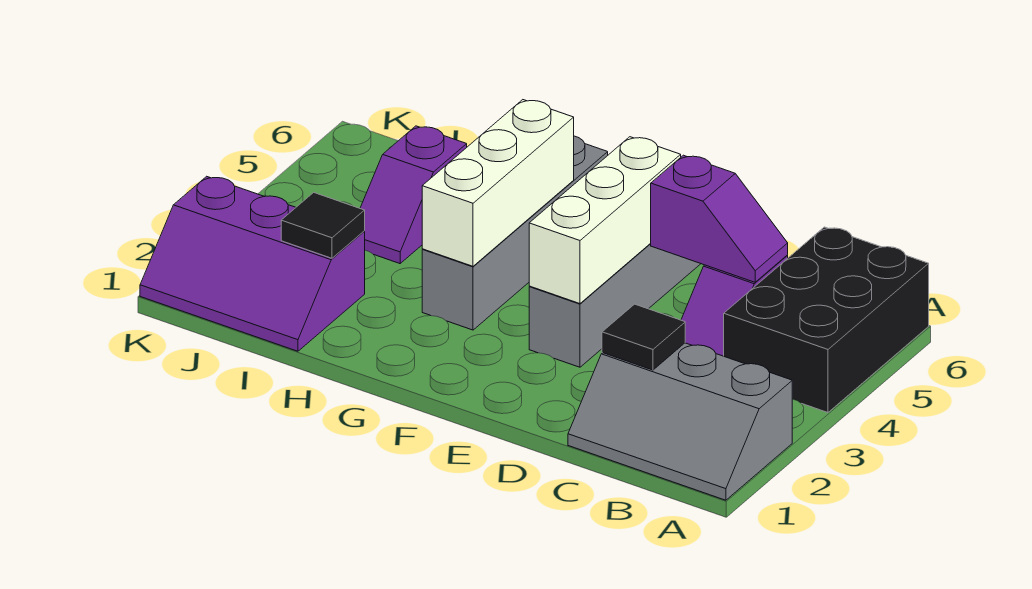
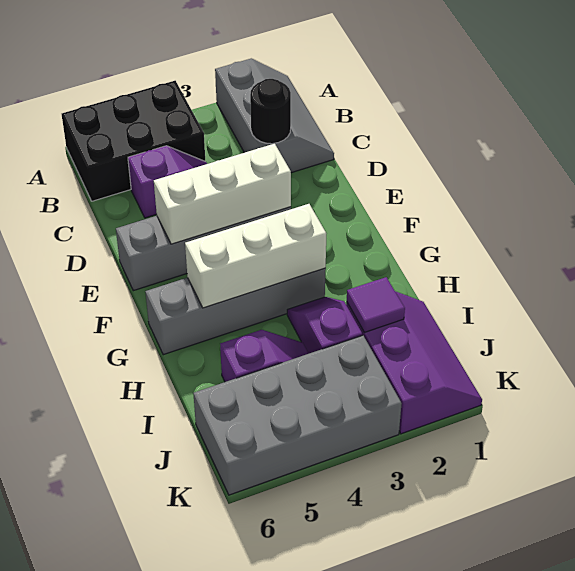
black tile C2 level 2 -> black round brick C2 level 2
purple slope C5:D5 level 2 top D -> purple slope H3:I3 level 1 top I
black tile I2 level 2 -> purple tile I2 level 2
none -> grey brick J3:K6 level 1

